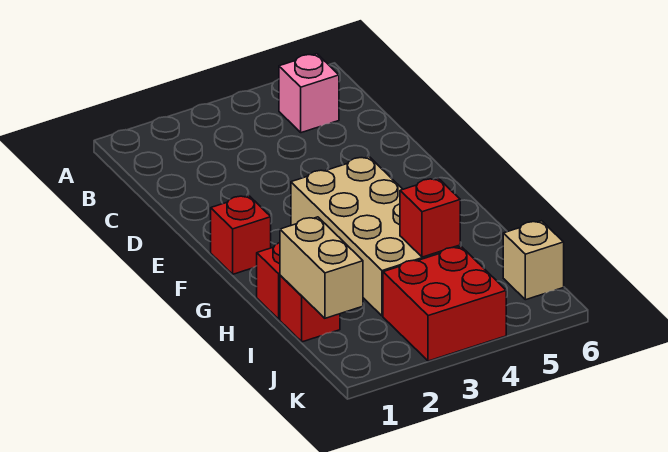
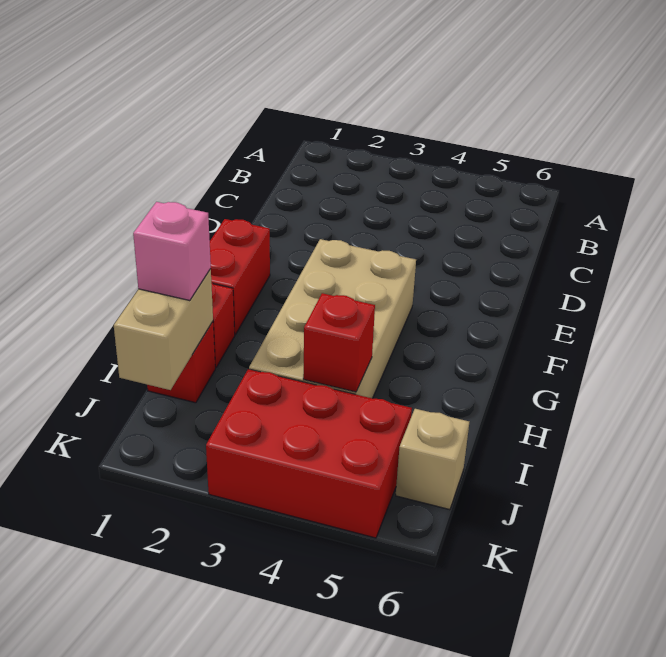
pink brick B5 level 1 -> pink brick I1 level 3
red brick F1 level 1 -> red brick F1:G1 level 1
red brick J3:K4 level 1 -> red brick J3:K5 level 1

